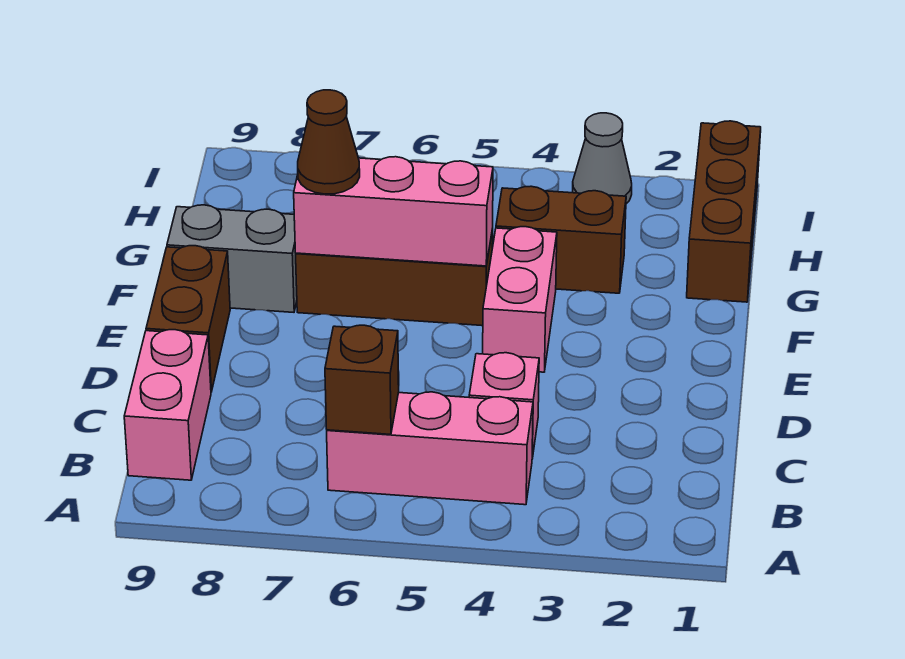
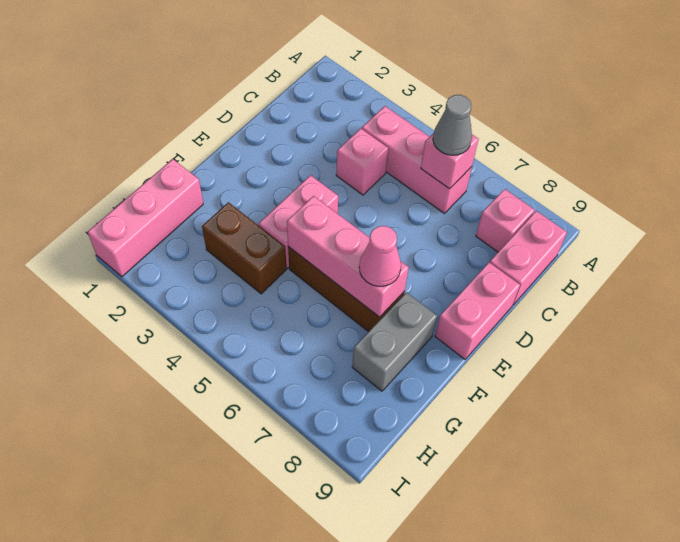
brown brick B6 level 2 -> pink brick B6 level 2
none -> pink brick B8 level 1
brown brick D9:E9 level 1 -> pink brick D9:E9 level 1
brown cone F7 level 3 -> pink cone F7 level 3
grey brick F8:F9 level 1 -> grey brick F8:G8 level 1
brown brick G1:I1 level 1 -> pink brick G1:I1 level 1
grey cone I3 level 1 -> grey cone B6 level 3

